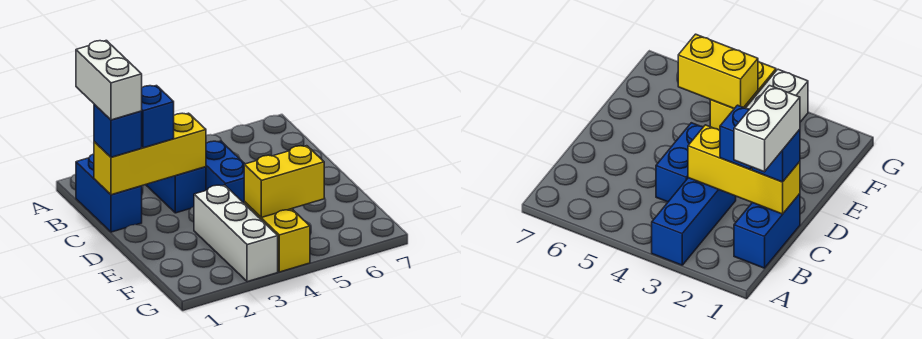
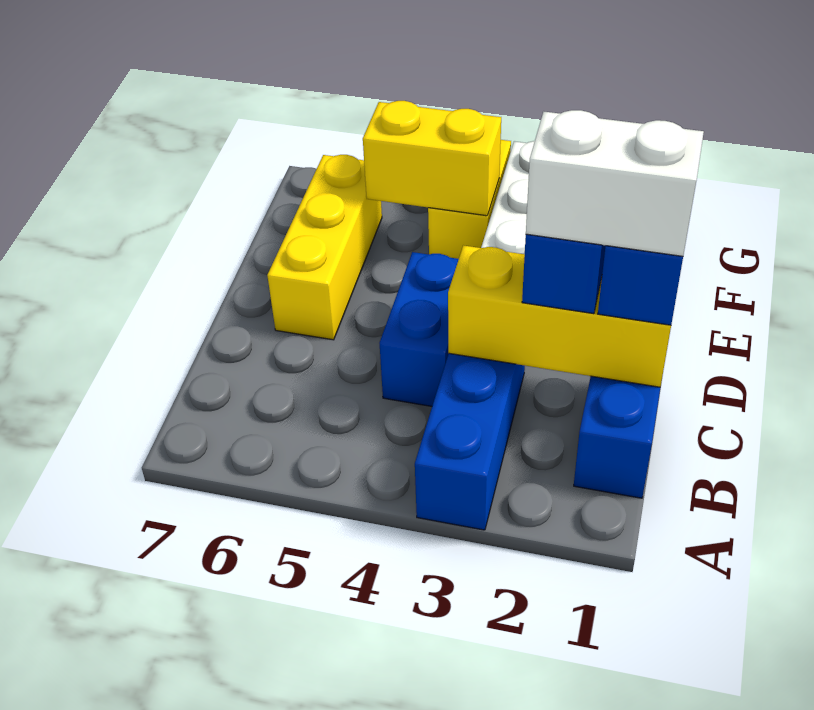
white brick B1:C1 level 4 -> white brick C1:C2 level 4
none -> yellow brick D6:F6 level 1

